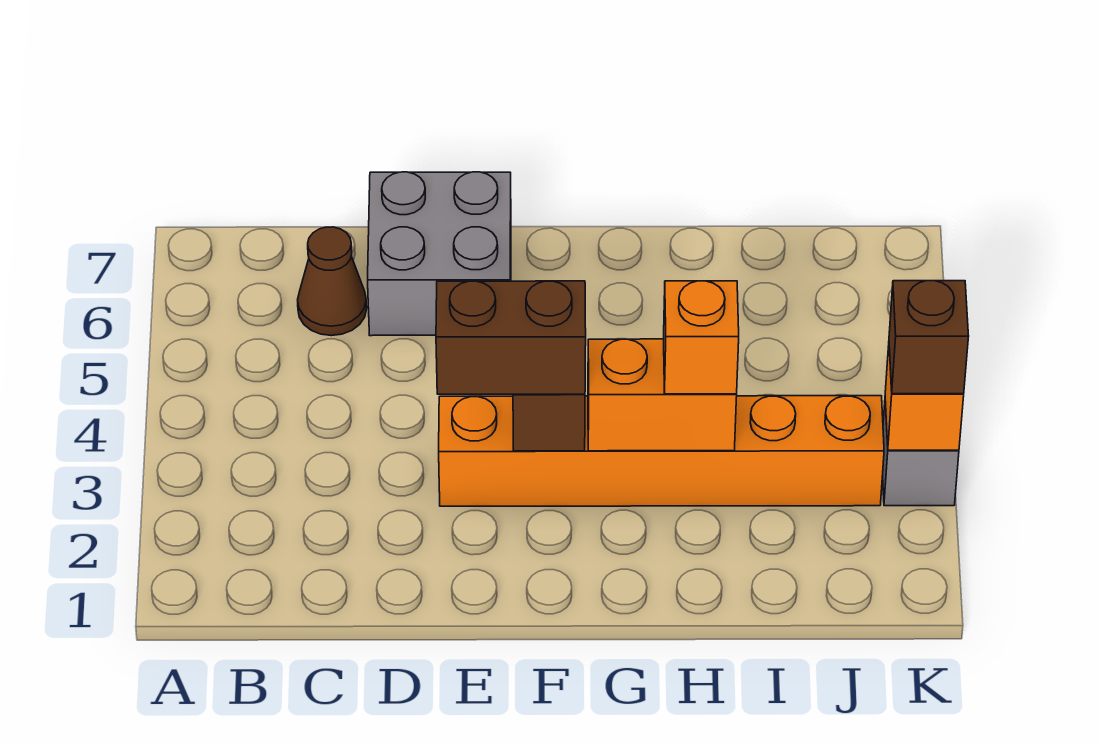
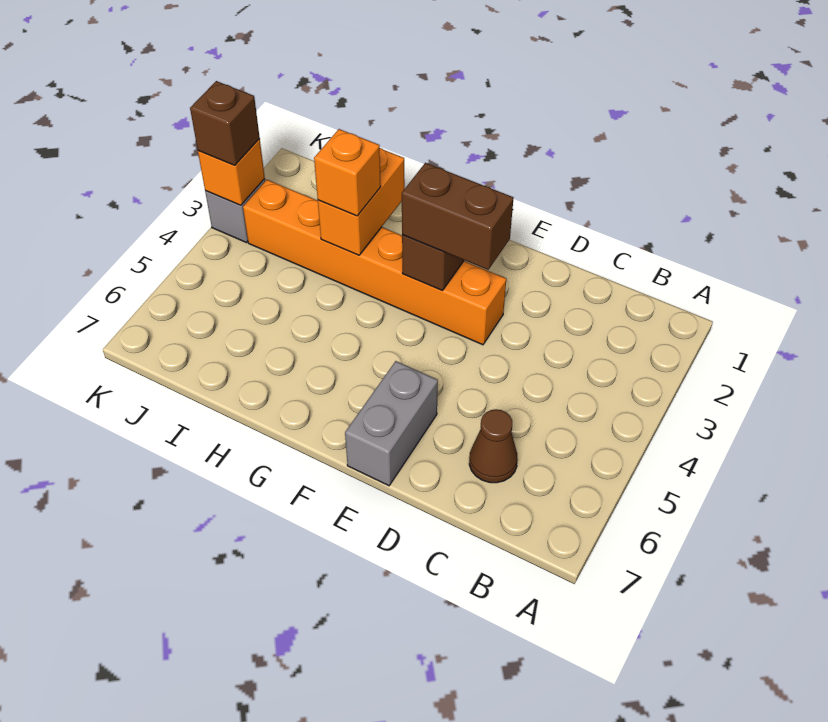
grey brick D6:E7 level 1 -> grey brick E6:E7 level 1
orange brick G3:H3 level 2 -> orange brick H2:H3 level 2

